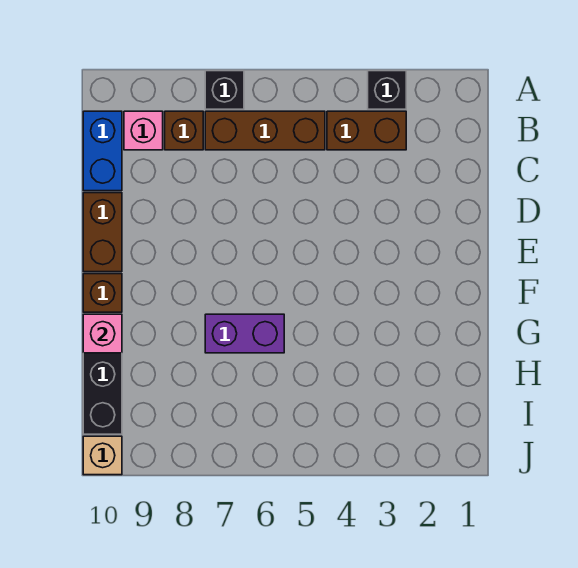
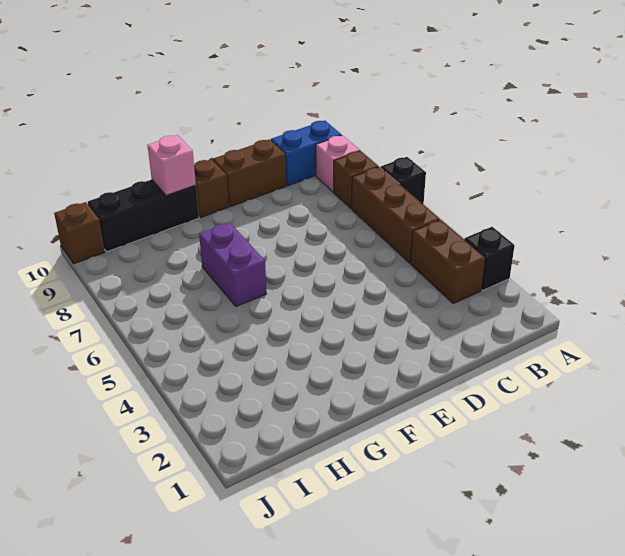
tan brick J10 level 1 -> brown brick J10 level 1

